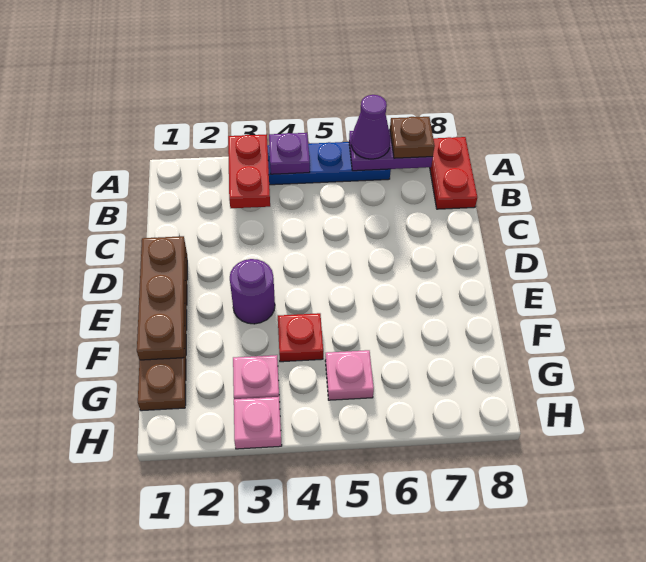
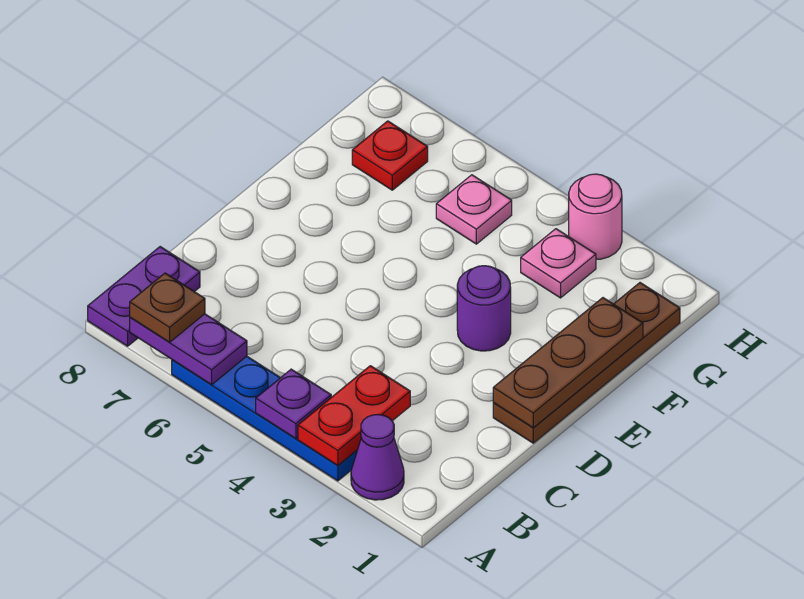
purple cone A6 level 3 -> purple cone A2 level 1
red plate A8:B8 level 1 -> purple plate A8:B8 level 1
red plate F4 level 1 -> red plate G7 level 1
pink plate H3 level 1 -> pink round brick H3 level 1

